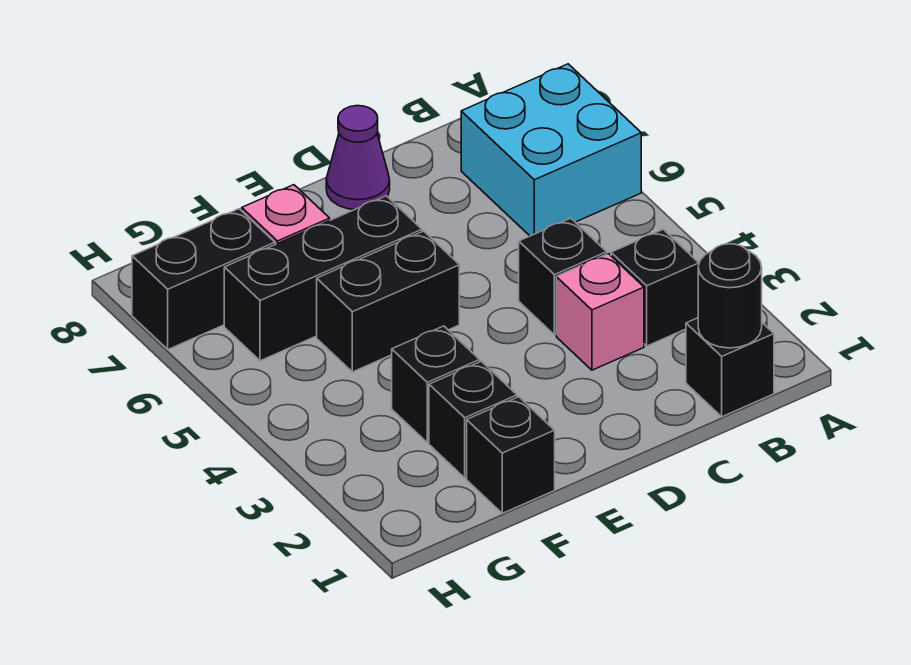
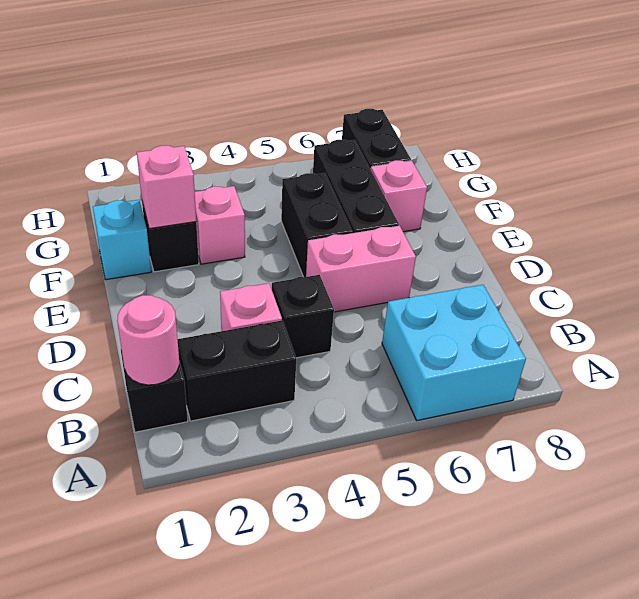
black round brick B1 level 2 -> pink round brick B1 level 2
black brick B3 level 1 -> black brick B2:B3 level 1
none -> pink brick D5:D6 level 1
purple cone D8 level 1 -> none
black brick F1 level 1 -> cyan brick F1 level 1
none -> pink brick F2 level 2
black brick F3 level 1 -> pink brick F3 level 1

